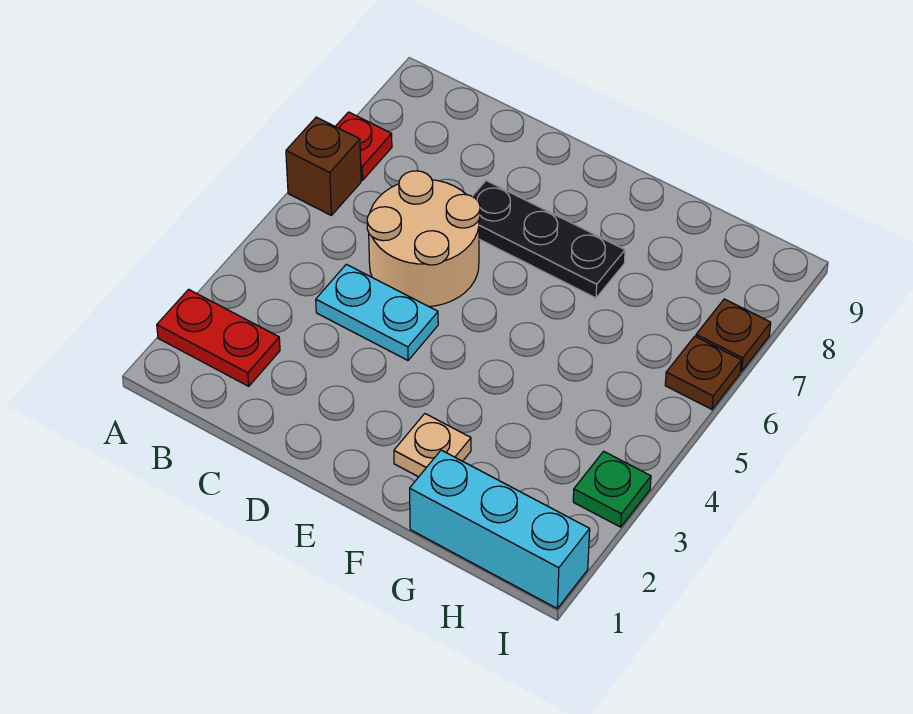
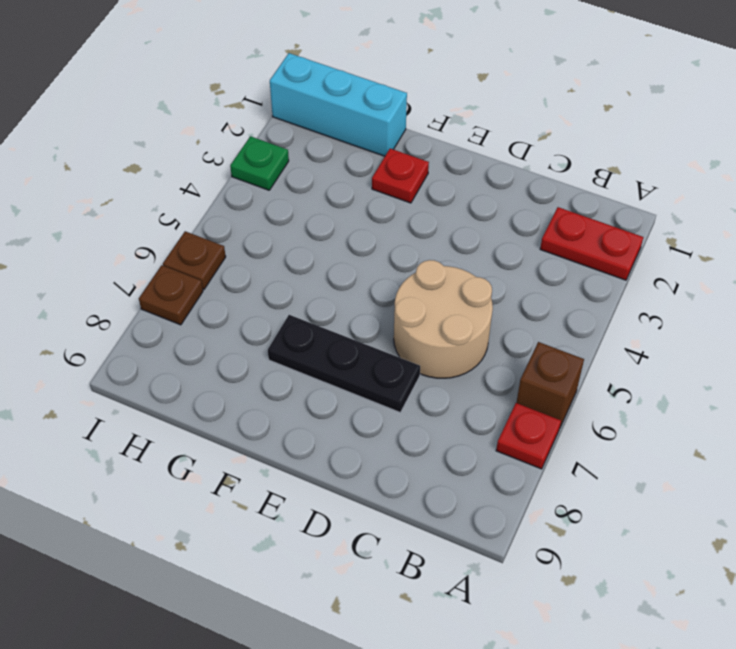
cyan plate C4:D4 level 1 -> none
tan plate F2 level 1 -> red plate F2 level 1

